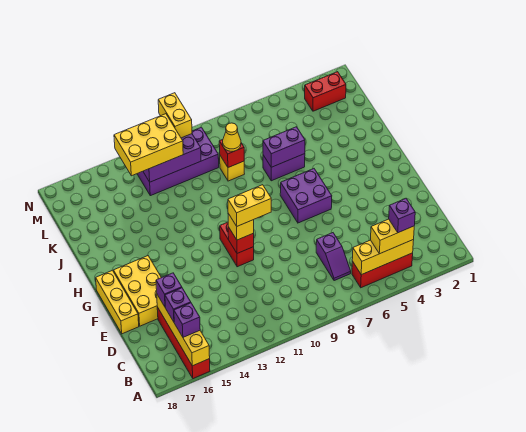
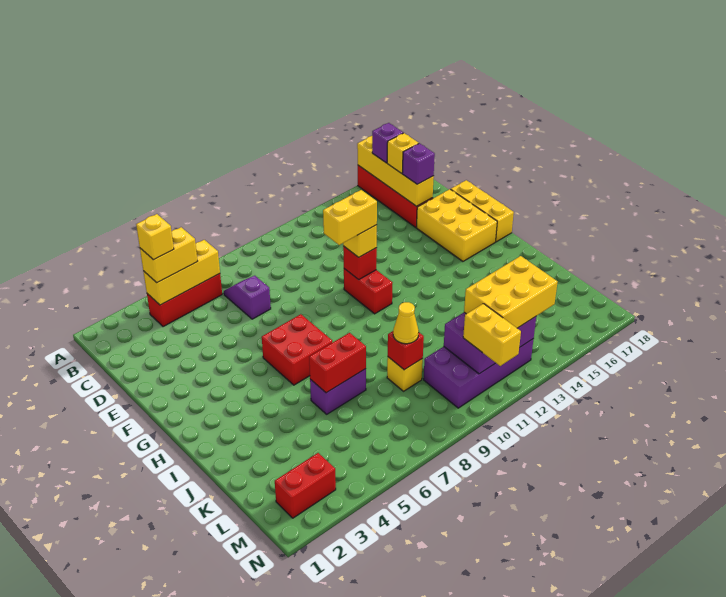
purple brick B4 level 4 -> yellow brick B4 level 4
purple brick C16 level 3 -> yellow brick C16 level 3
purple brick G6:H7 level 1 -> red brick G6:H7 level 1
purple brick J6:J7 level 2 -> red brick J6:J7 level 2

